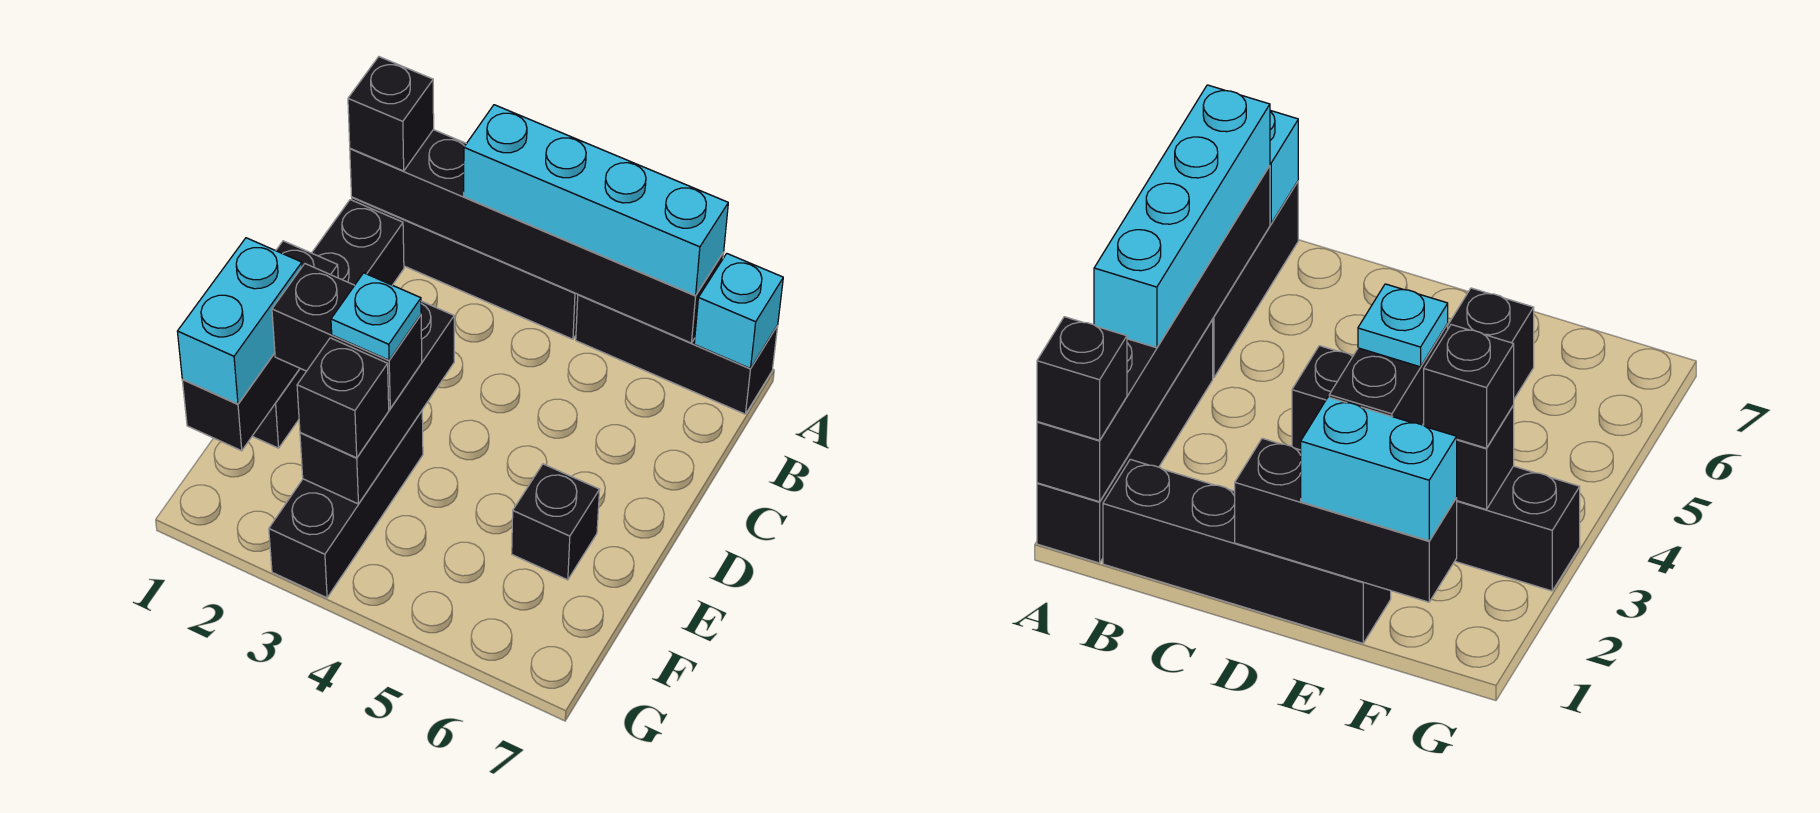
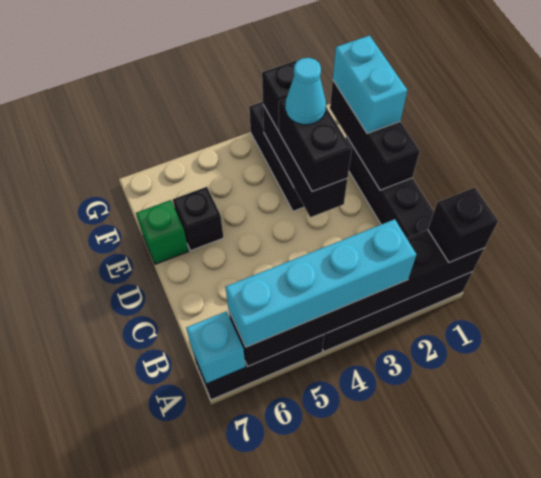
black brick E2:E3 level 3 -> black brick D3:E3 level 3
cyan plate E3 level 4 -> cyan cone E3 level 4
none -> green brick E7 level 1

